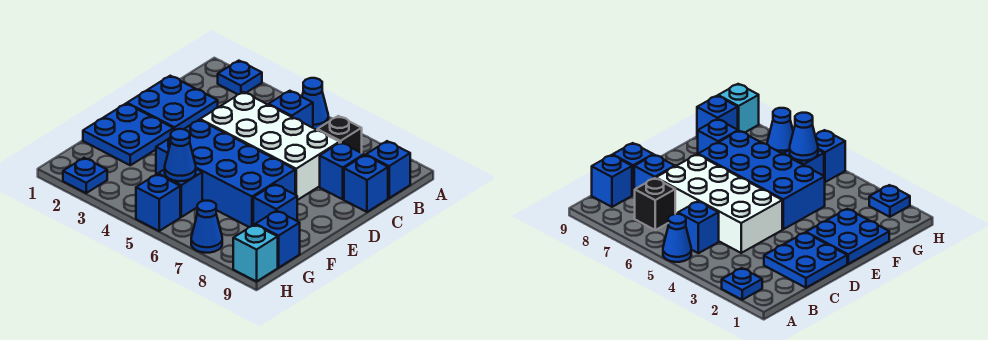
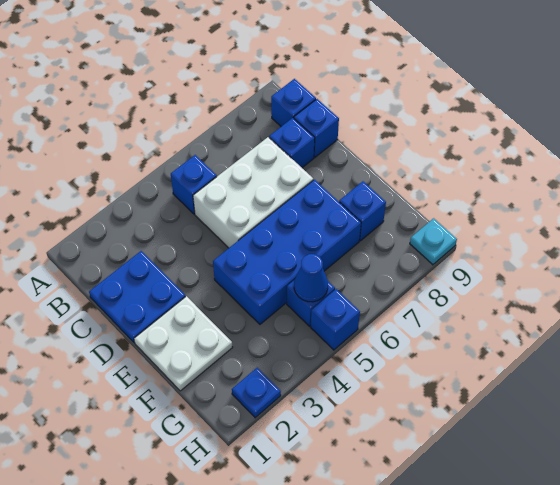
blue plate A2 level 1 -> none
blue cone A5 level 1 -> none
black brick B7 level 1 -> none
white brick C4:D7 level 1 -> white brick C5:D7 level 1
blue plate E1:F2 level 1 -> white plate E1:F2 level 1
blue brick G9 level 1 -> none
blue cone H7 level 1 -> none
cyan brick H9 level 1 -> cyan plate H9 level 1

